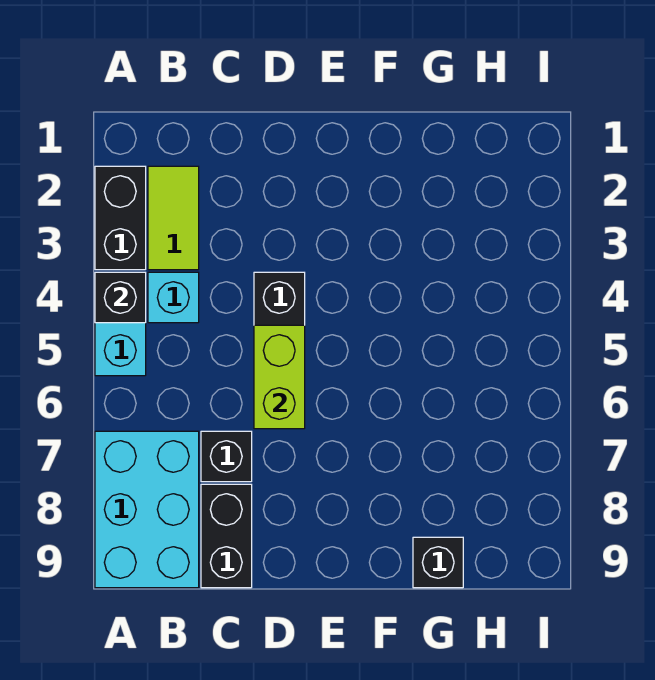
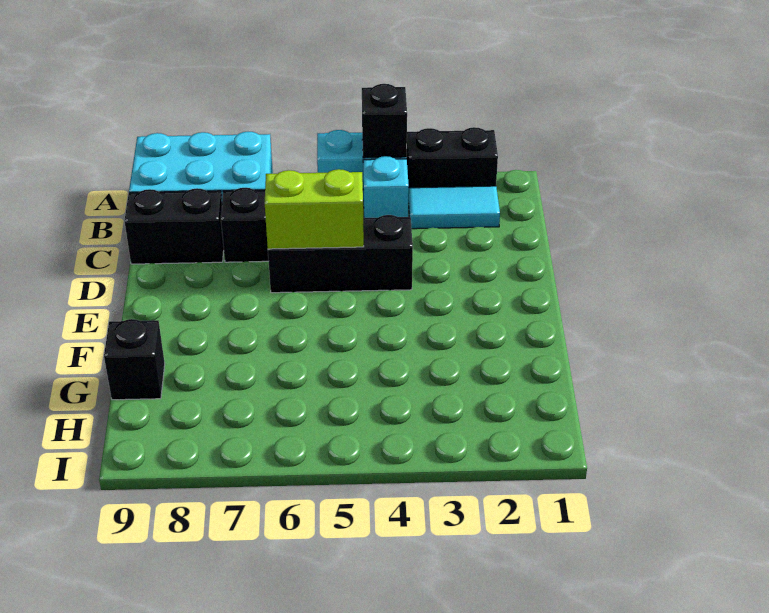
lime tile B2:B3 level 1 -> cyan tile B2:B3 level 1

